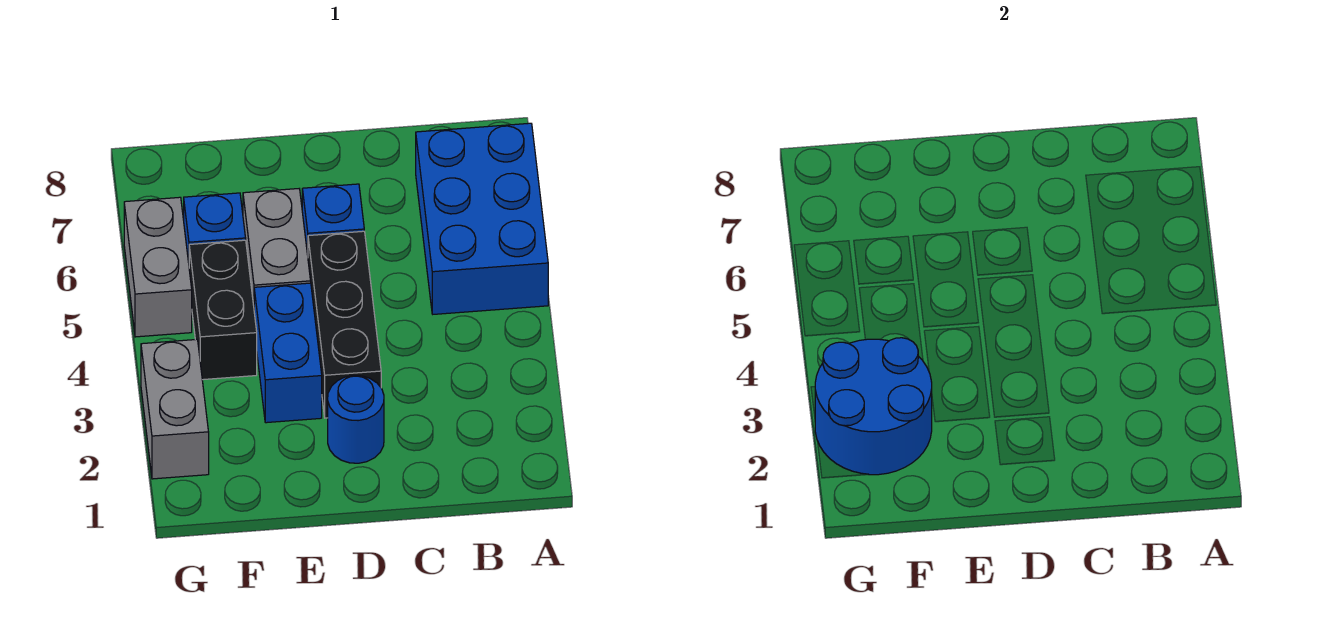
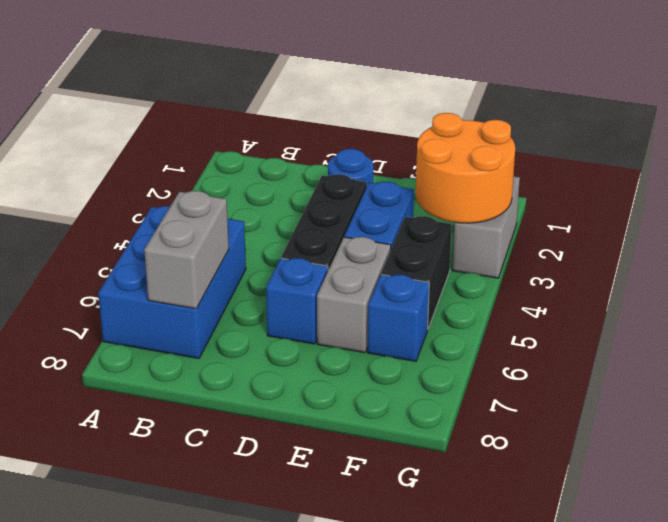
blue round brick F2:G3 level 2 -> orange round brick F2:G3 level 2
grey brick G5:G6 level 1 -> grey brick B6:B7 level 2

